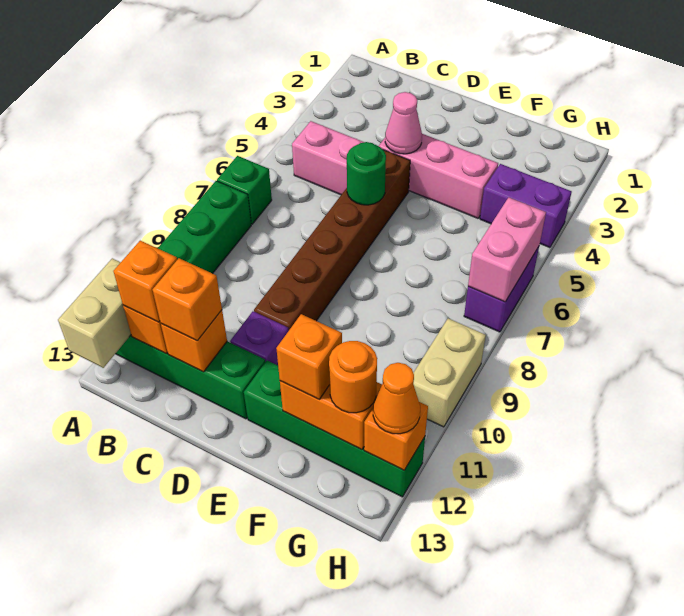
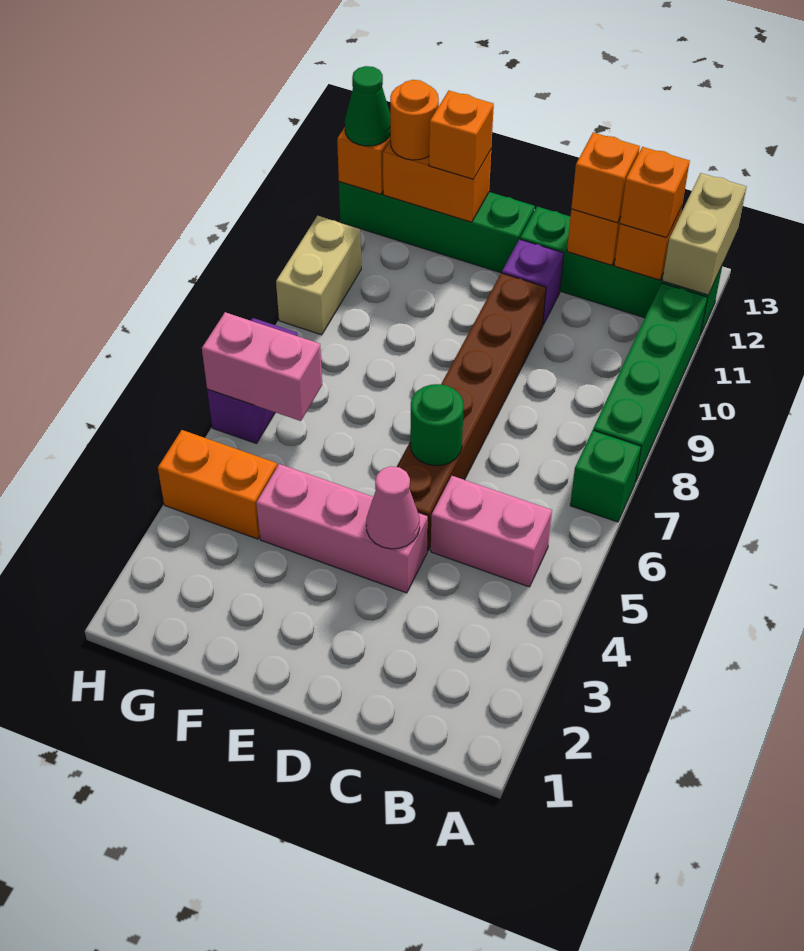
purple brick G4:H4 level 1 -> orange brick G4:H4 level 1
pink brick H6:H7 level 2 -> pink brick G6:H6 level 2
orange cone H12 level 3 -> green cone H12 level 3

